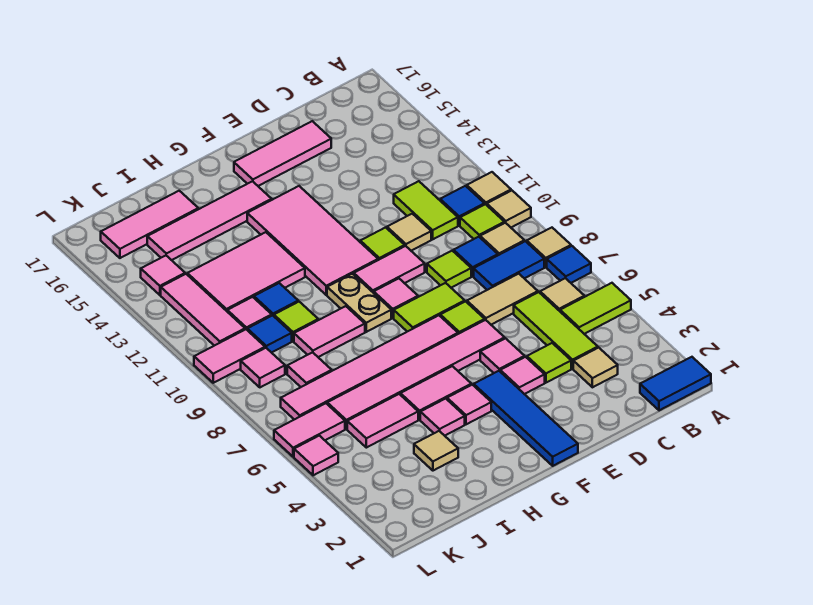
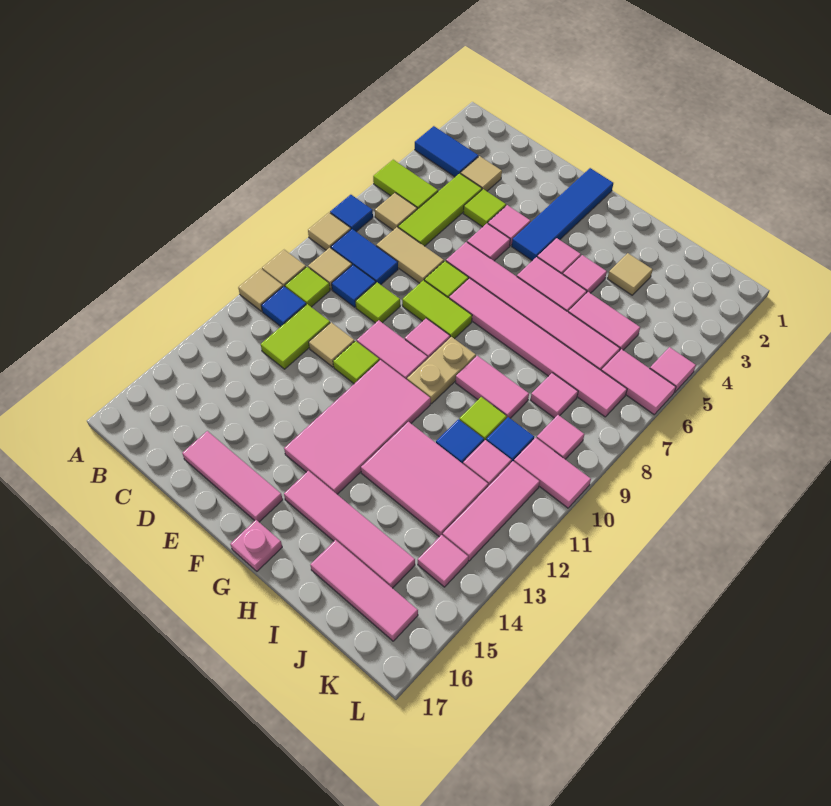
blue tile A1:B1 level 1 -> blue tile A3:B3 level 1
none -> pink plate G17 level 1

